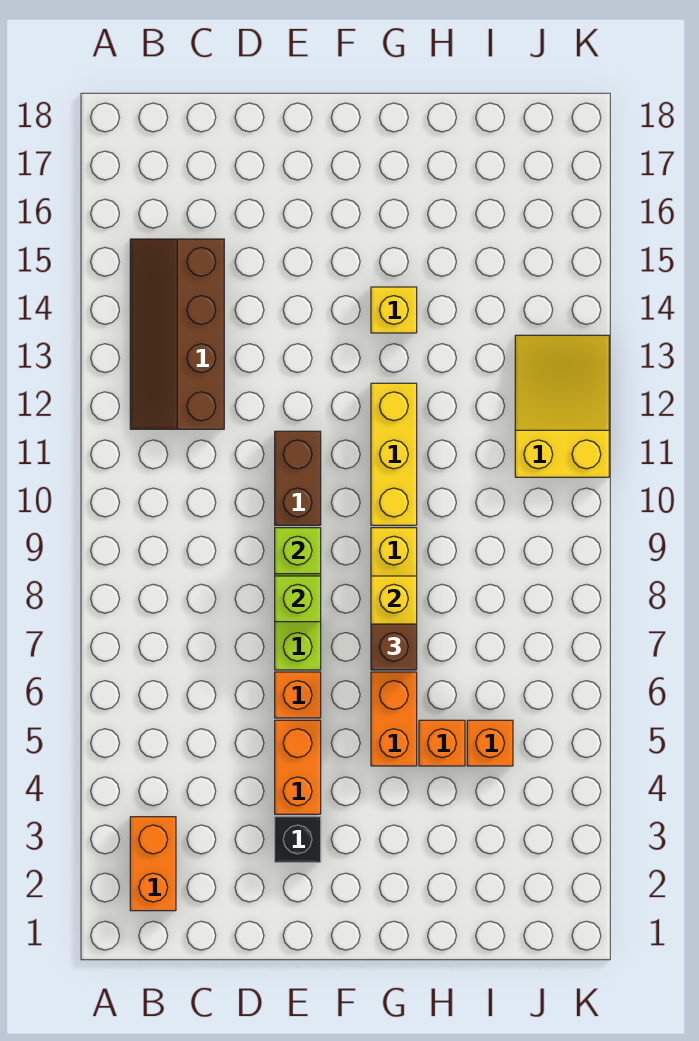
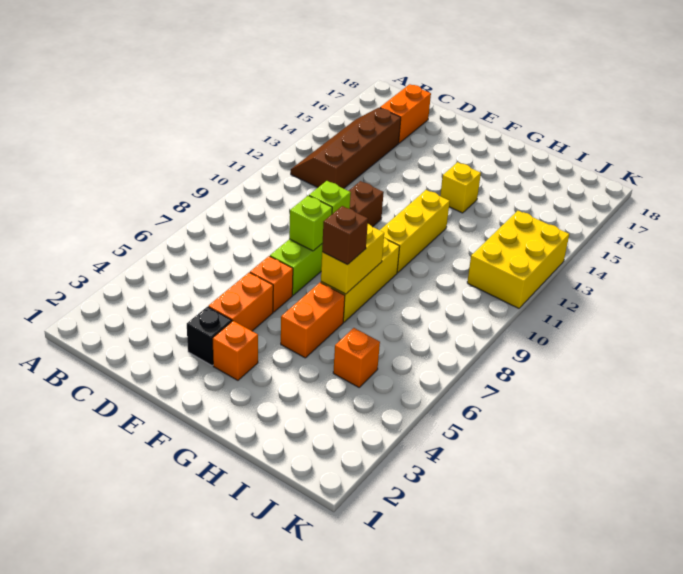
orange brick B2:B3 level 1 -> orange brick C16:C17 level 1
orange brick H5 level 1 -> orange brick F3 level 1
yellow slope J11:K13 level 1 top 11 -> yellow brick J11:K13 level 1

